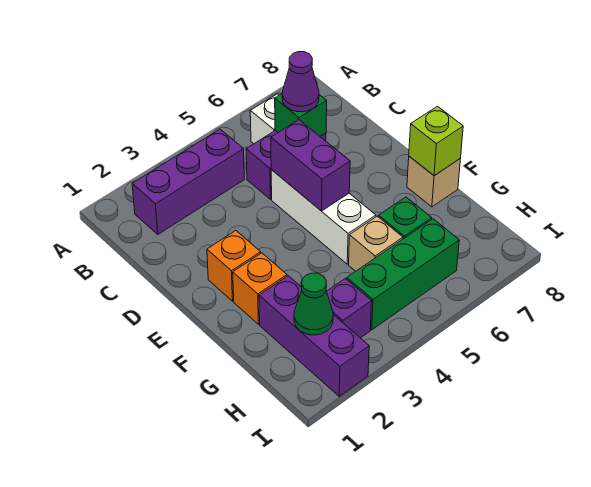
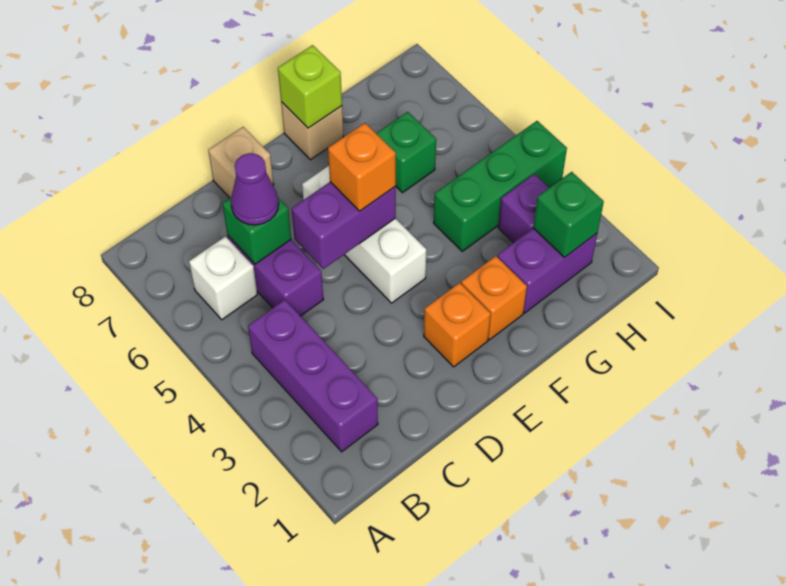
white brick D5:F5 level 1 -> white brick E4:E6 level 1
none -> orange brick E5 level 3
purple brick G2:I2 level 1 -> purple brick G2:H2 level 1
tan brick G5 level 1 -> tan brick D8 level 1
green cone H2 level 2 -> green brick H2 level 2
green brick H4:H6 level 1 -> green brick G4:I4 level 1

